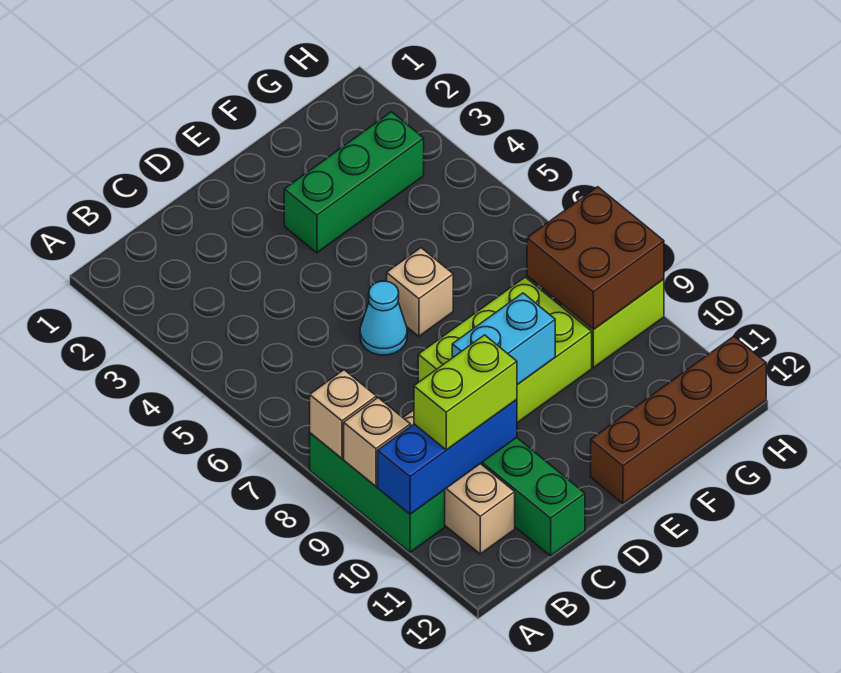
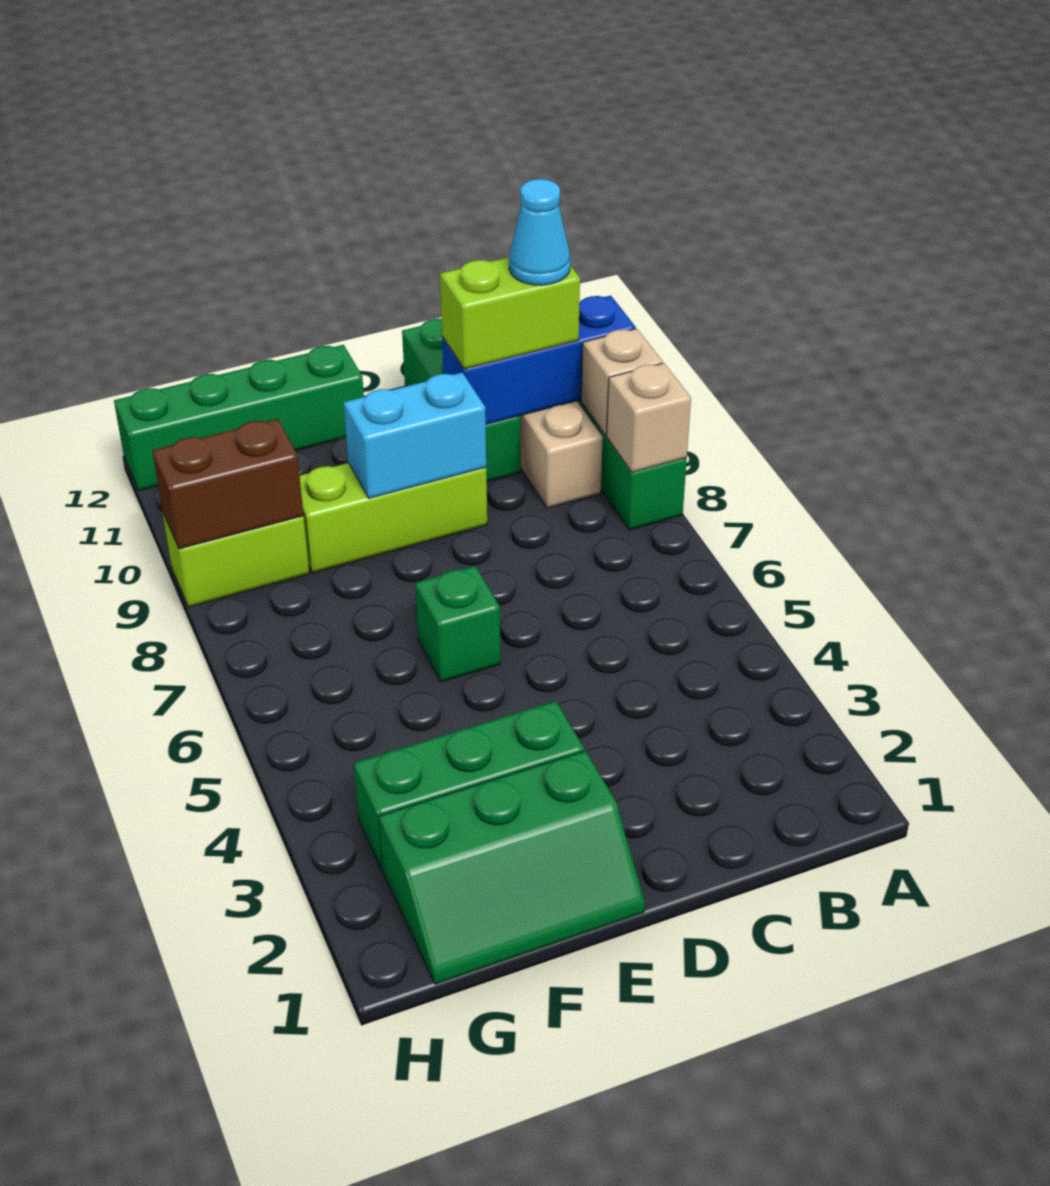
cyan cone D6 level 1 -> cyan cone B10 level 4
lime brick D8:F9 level 1 -> lime brick D9:F9 level 1
none -> green slope E1:G2 level 1 top 2
tan brick E6 level 1 -> green brick E6 level 1
brown brick E12:H12 level 1 -> green brick E12:H12 level 1
brown brick G8:H9 level 2 -> brown brick G9:H9 level 2

